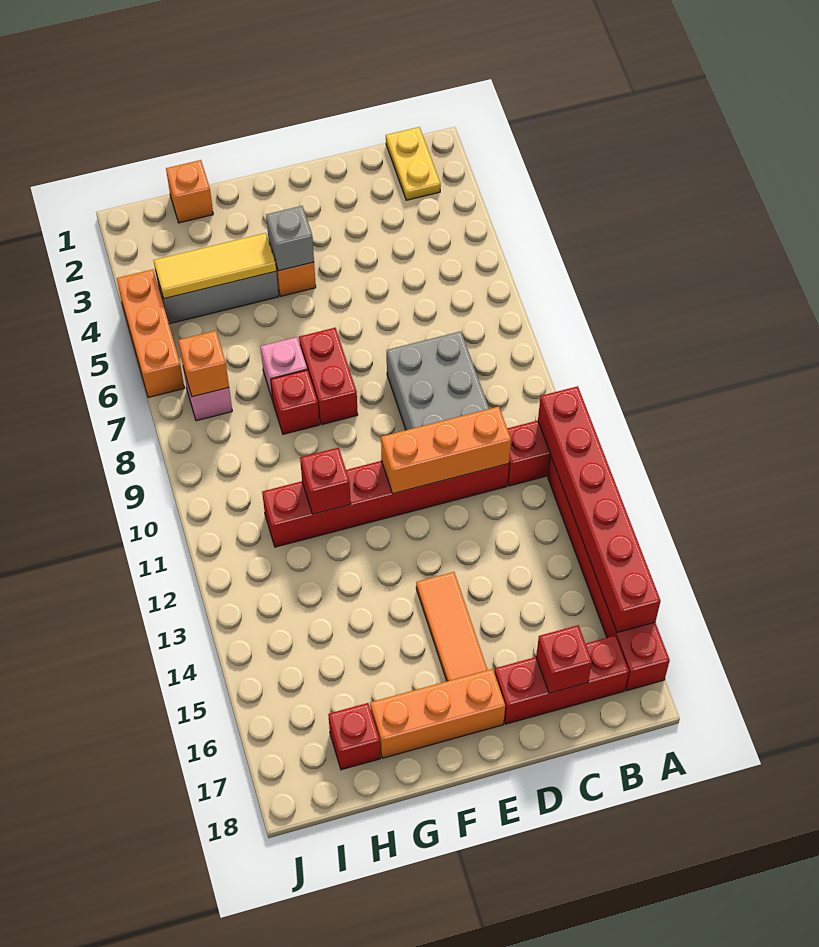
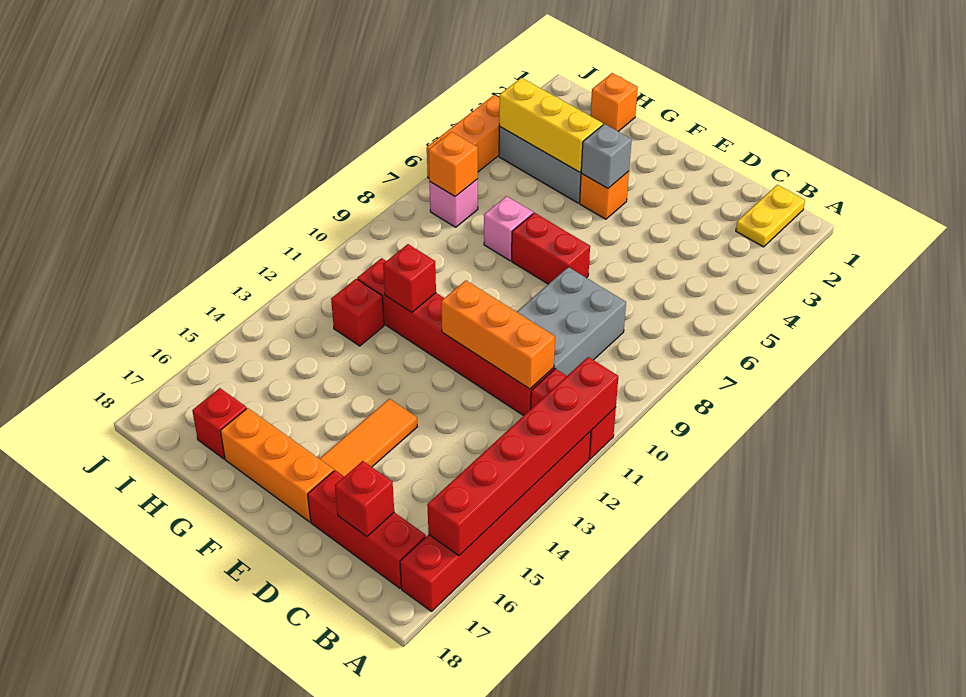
red brick F7:F8 level 1 -> red brick E7:F7 level 1
yellow tile G4:I4 level 2 -> yellow brick G4:I4 level 2
red brick G8 level 1 -> red brick H12 level 1

